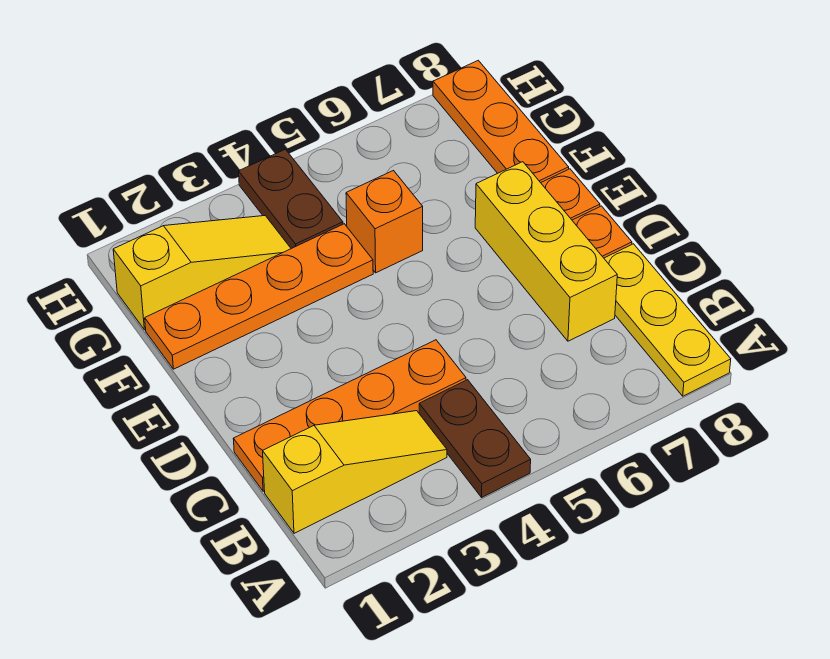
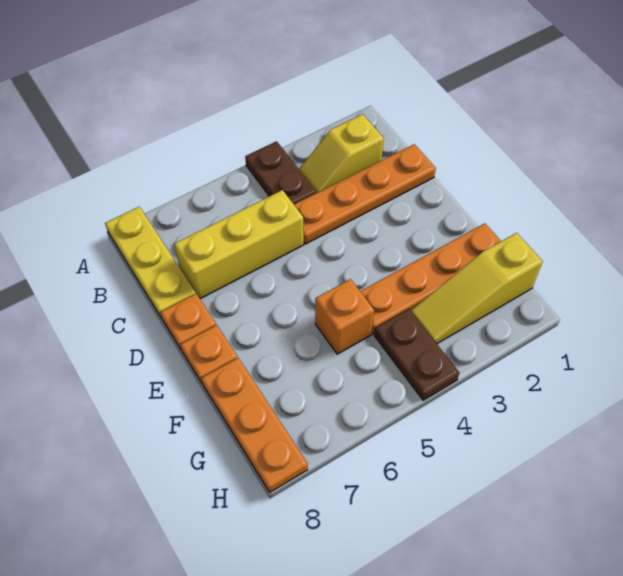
yellow slope B1:B3 level 1 top 1 -> yellow slope B2:B3 level 1 top 2
yellow brick C7:E7 level 1 -> yellow brick C5:C7 level 1

